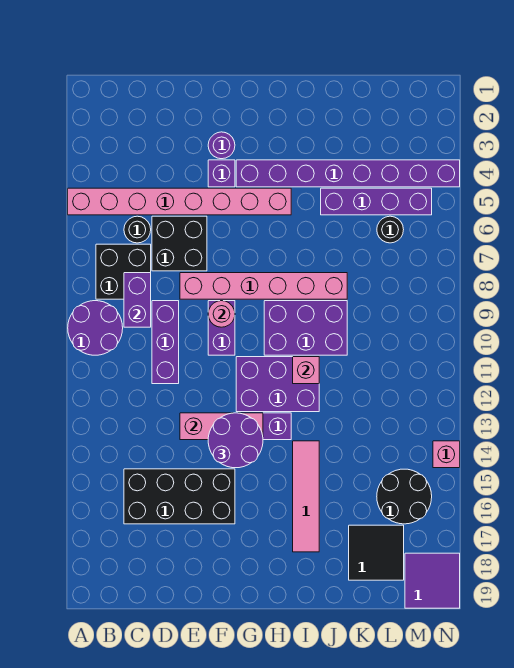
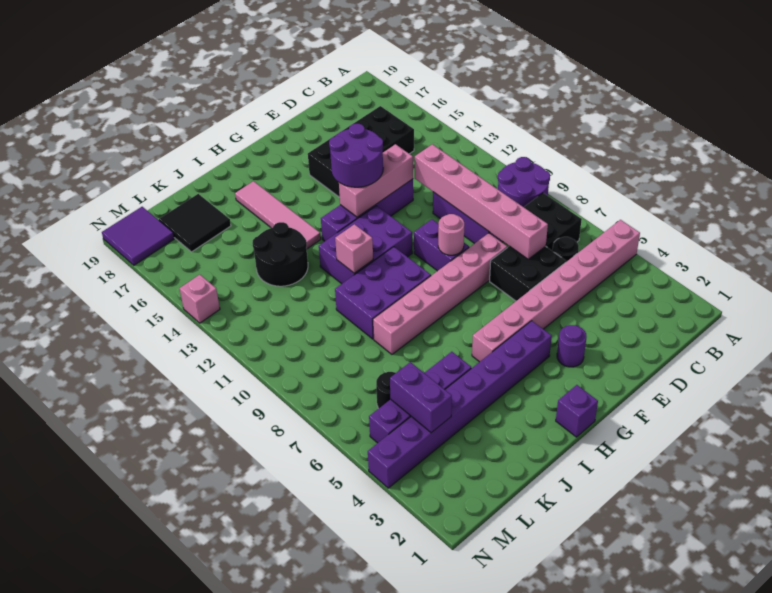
purple brick C8:C9 level 2 -> purple brick L4:L5 level 2
none -> pink brick D7:D12 level 2
purple brick F4 level 1 -> purple brick H1 level 1
black round brick L15:M16 level 1 -> black round brick J13:K14 level 1

